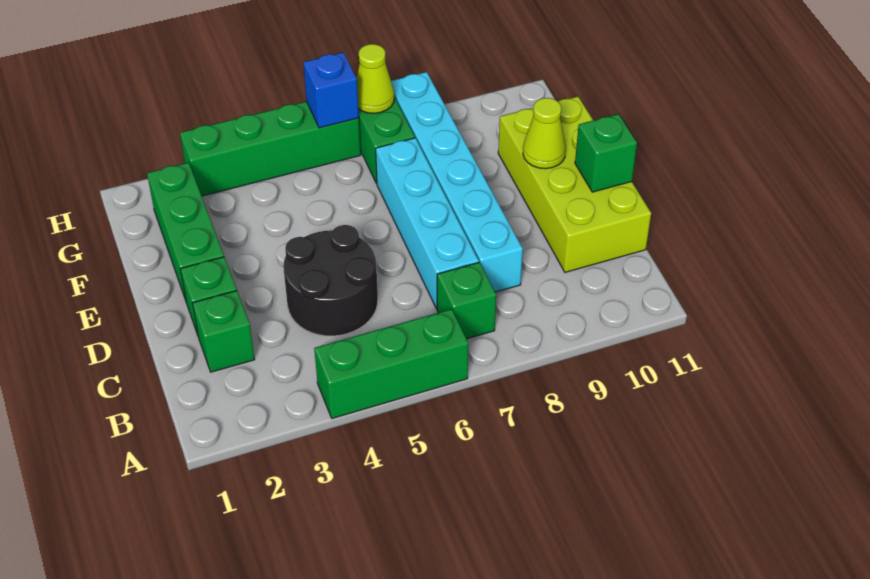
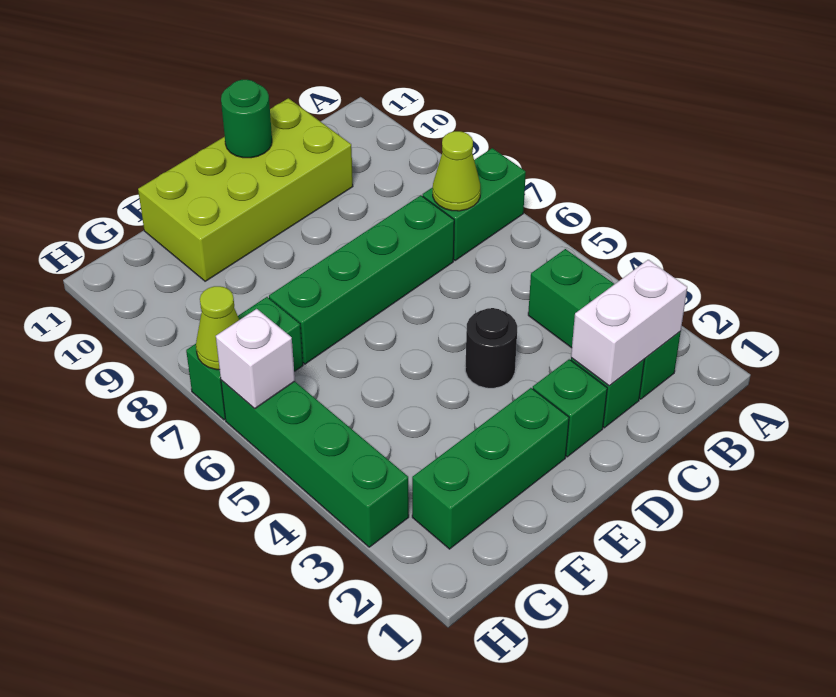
green brick A4:A6 level 1 -> green brick B2:B4 level 1
none -> white brick B2:C2 level 2
green brick B7 level 1 -> green brick A7:B7 level 1
black round brick C4:D5 level 1 -> black round brick D4 level 1
cyan brick C7:F7 level 1 -> green brick C7:F7 level 1
cyan brick C8:H8 level 1 -> none
green brick D11 level 2 -> green round brick D11 level 2
lime cone E10 level 2 -> lime cone B7 level 2
blue brick H6 level 2 -> white brick H6 level 2

